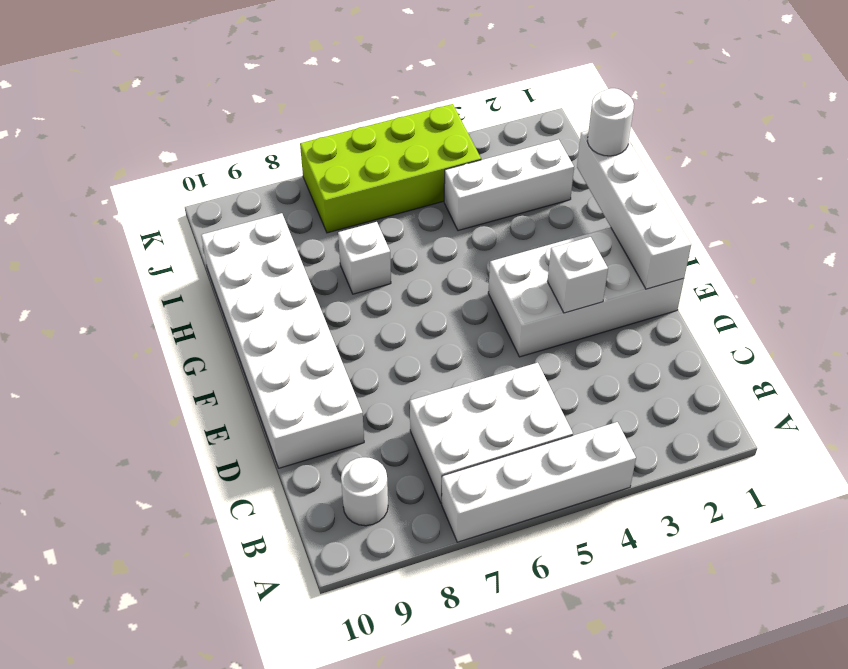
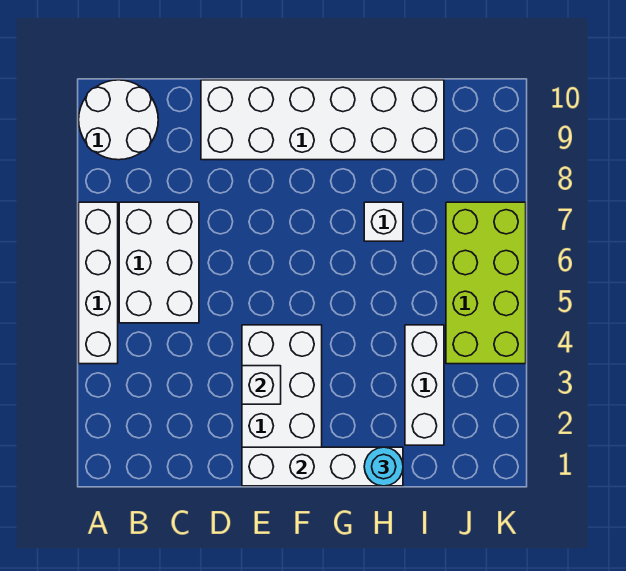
white round brick B9 level 1 -> white round brick A9:B10 level 1
white round brick H1 level 3 -> cyan round brick H1 level 3

